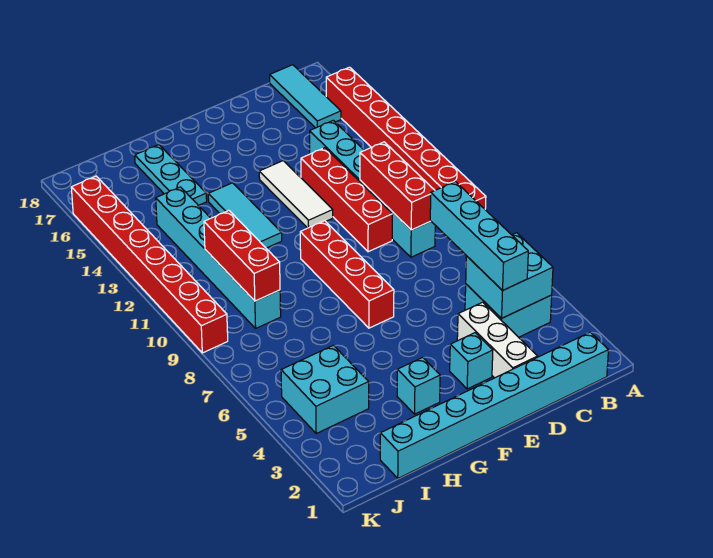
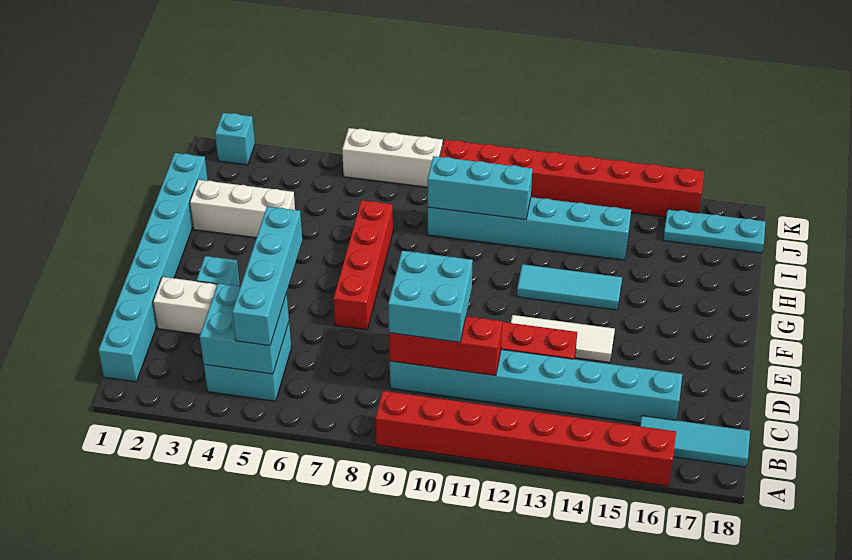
cyan brick C4:C7 level 3 -> cyan brick B5:E5 level 3
cyan brick C9:C14 level 1 -> cyan brick C9:C16 level 1
red brick F7:F10 level 1 -> red brick E7:H7 level 1
cyan brick G3 level 1 -> cyan brick K2 level 1
none -> white brick H2:H4 level 1
cyan plate H15:H17 level 1 -> cyan plate J16:J18 level 1
cyan brick I4:J5 level 1 -> cyan brick C9:D10 level 3
red brick I9:I11 level 2 -> cyan brick I9:I11 level 2
none -> white brick K6:K8 level 1

